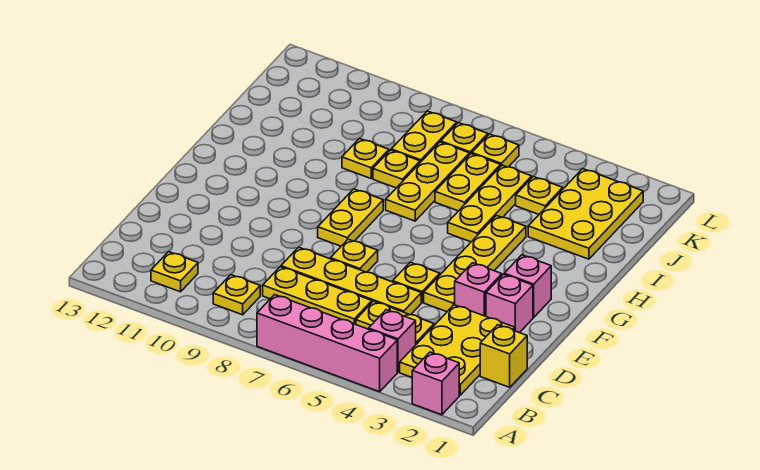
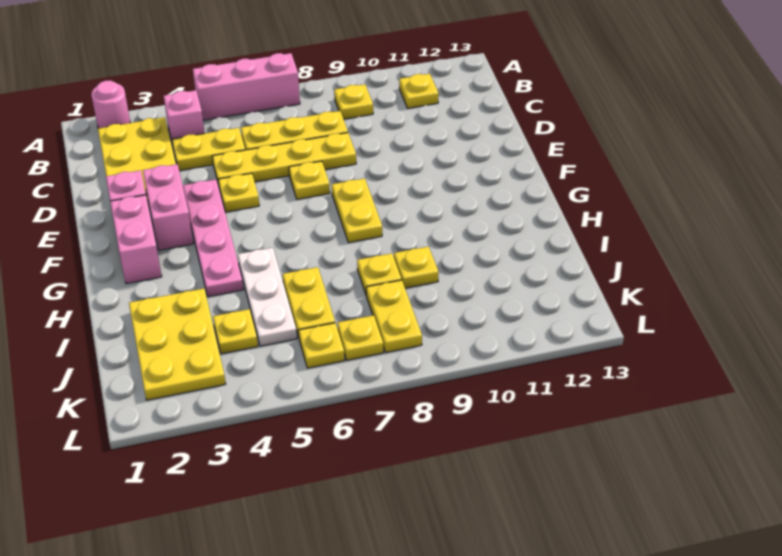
pink brick A2 level 1 -> pink round brick A2 level 1
pink brick A4:A7 level 1 -> pink brick A5:A7 level 1
yellow brick C1 level 1 -> none
pink brick E3 level 1 -> pink brick E3:F3 level 1
yellow plate E4:H4 level 1 -> pink plate E4:H4 level 1
pink brick F2 level 1 -> pink brick F2:G2 level 1
yellow plate H5:J5 level 1 -> white plate H5:J5 level 1
yellow plate H7:J7 level 1 -> none

